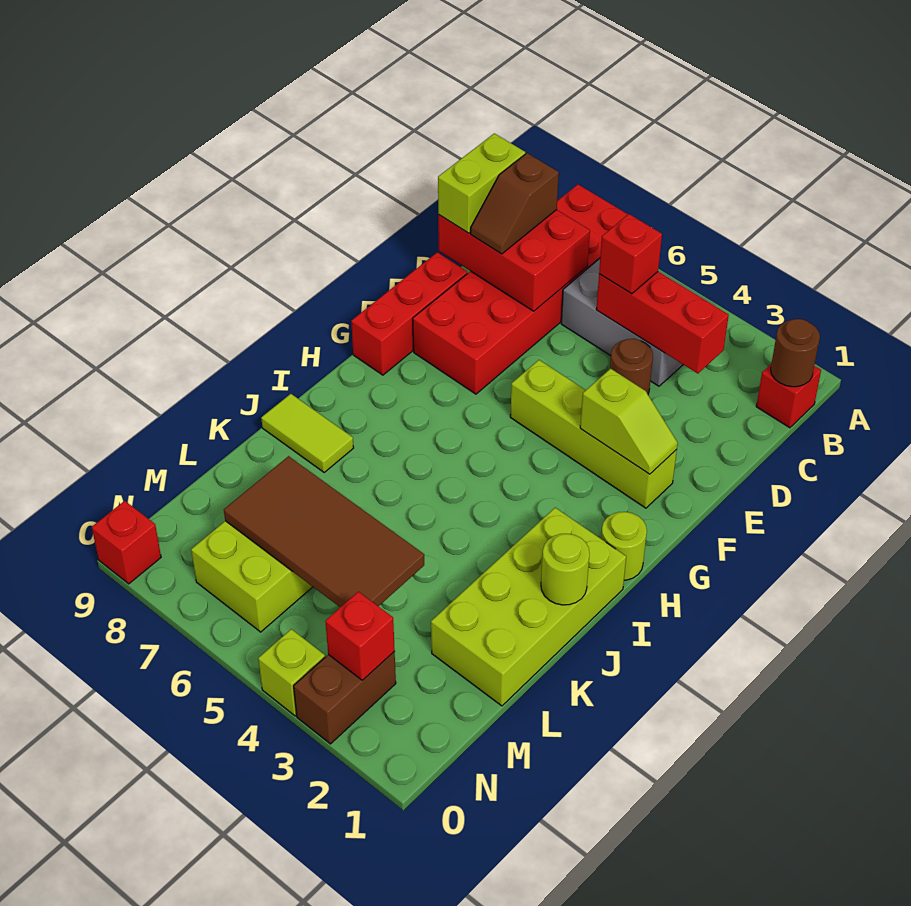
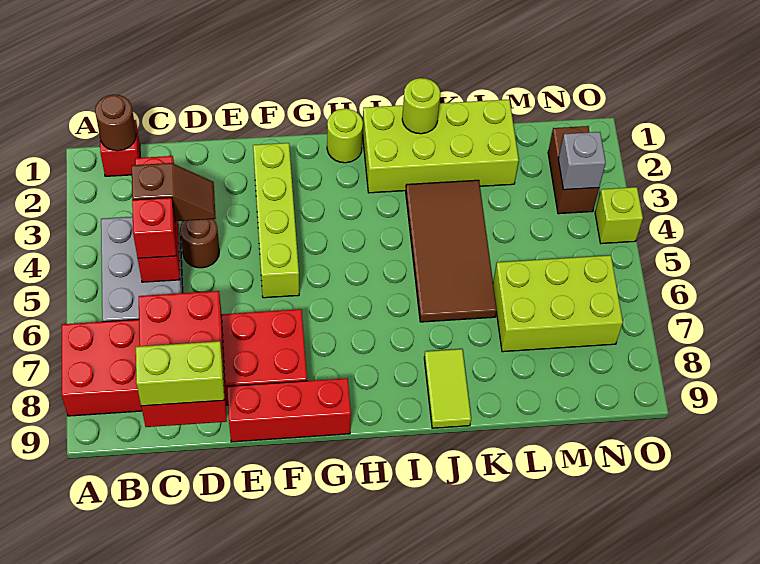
brown slope C8:D8 level 3 top C -> brown slope C4:D4 level 3 top C
lime slope F2:F3 level 2 top 3 -> none
brown tile L4:M7 level 2 -> brown tile J3:K6 level 1
brown brick N3:O3 level 1 -> brown brick N2:N3 level 1
red brick N3 level 2 -> grey brick N3 level 2
red brick O9 level 1 -> none

